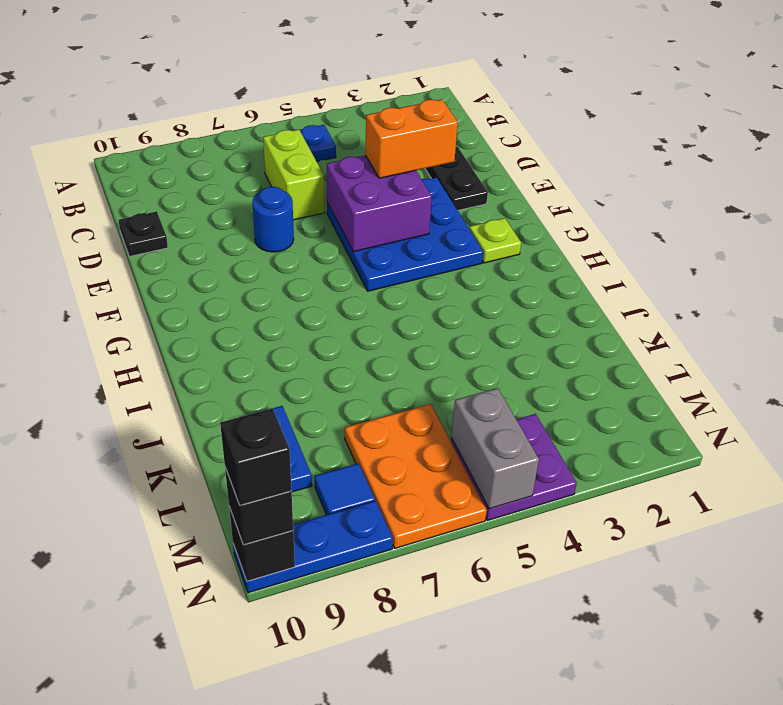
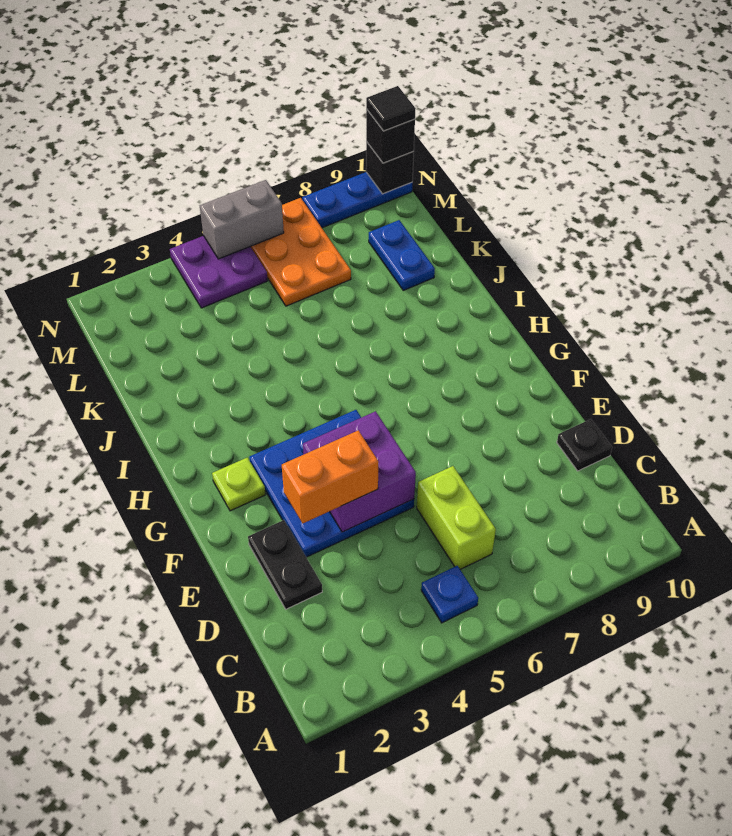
blue round brick E7 level 1 -> none
grey brick M5:N5 level 2 -> grey brick N5:N6 level 2
blue tile M8 level 1 -> none
black brick N10 level 4 -> black tile N10 level 4

